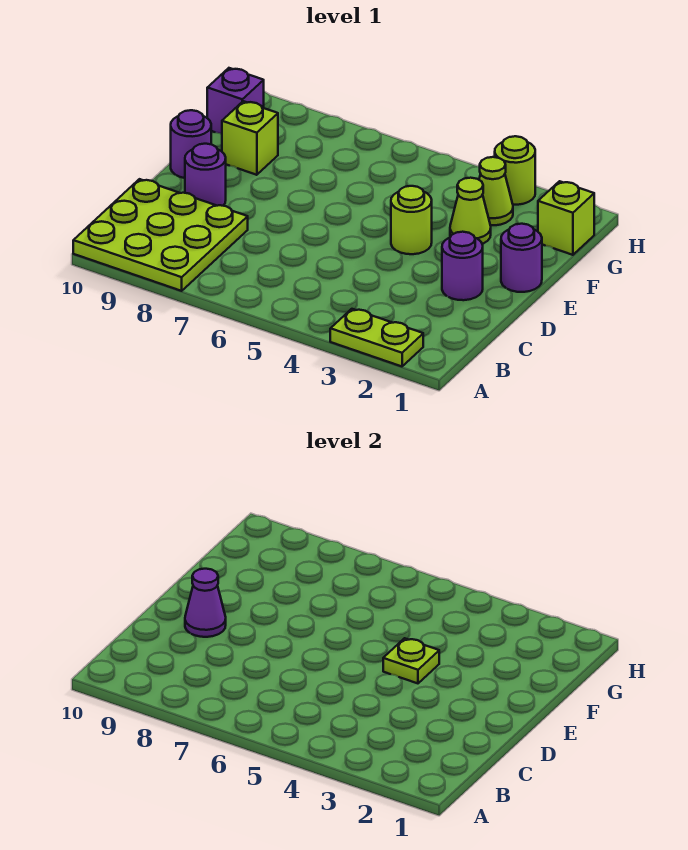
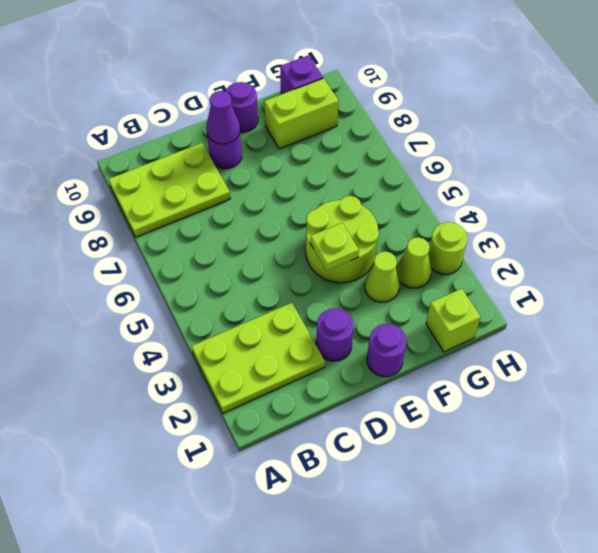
lime plate A2:A3 level 1 -> lime plate A2:C3 level 1
lime plate A8:C10 level 1 -> lime plate A8:C9 level 1
lime round brick E4 level 1 -> lime round brick E4:F5 level 1
lime brick F9 level 1 -> lime brick F9:G9 level 1

